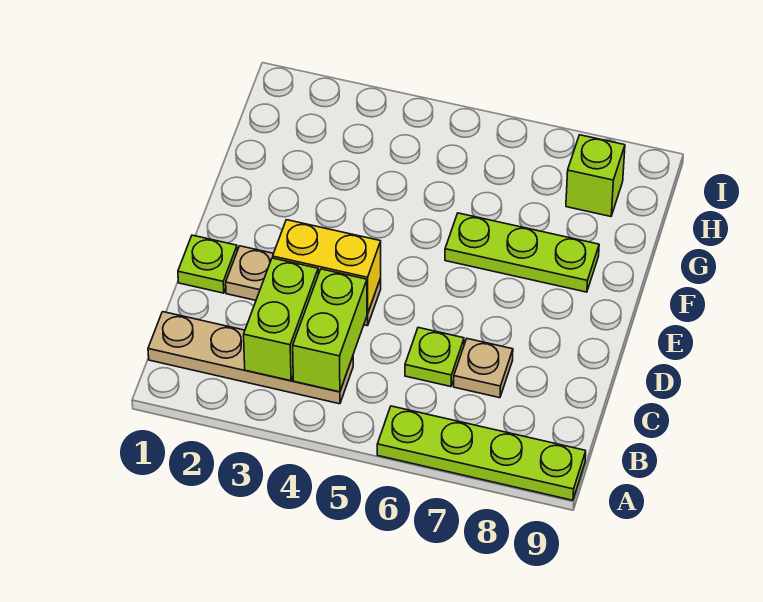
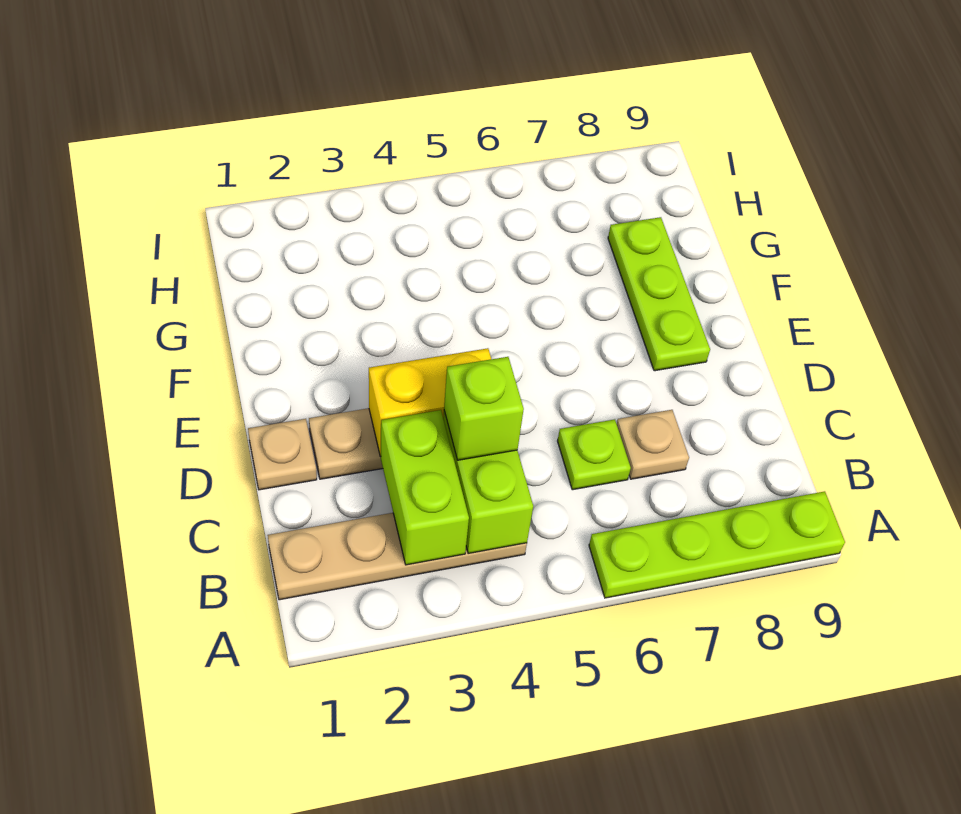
lime plate D1 level 1 -> tan plate D1 level 1
lime plate F6:F8 level 1 -> lime plate E8:G8 level 1
lime brick H8 level 1 -> lime brick C4 level 3

